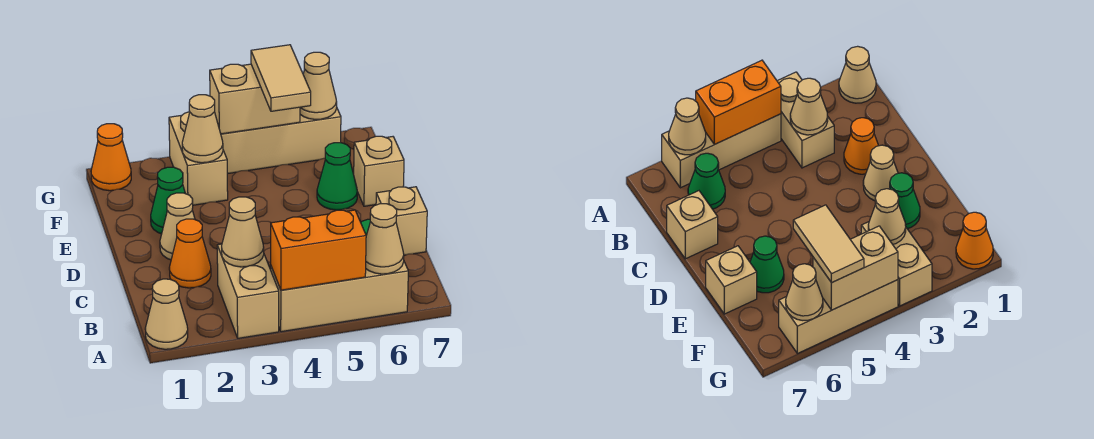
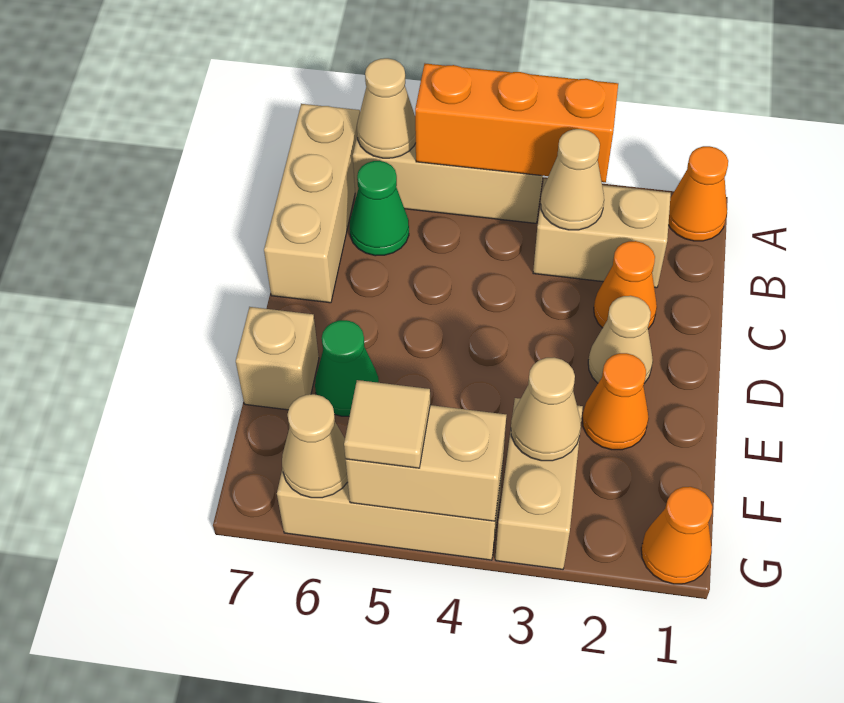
tan cone A1 level 1 -> orange cone A1 level 1
tan brick A3:B3 level 1 -> tan brick B2:B3 level 1
orange brick A4:A5 level 2 -> orange brick A3:A5 level 2
tan brick C7 level 1 -> tan brick A7:C7 level 1
green cone E2 level 1 -> orange cone E2 level 1
tan tile F5:G5 level 3 -> tan tile G5 level 3

